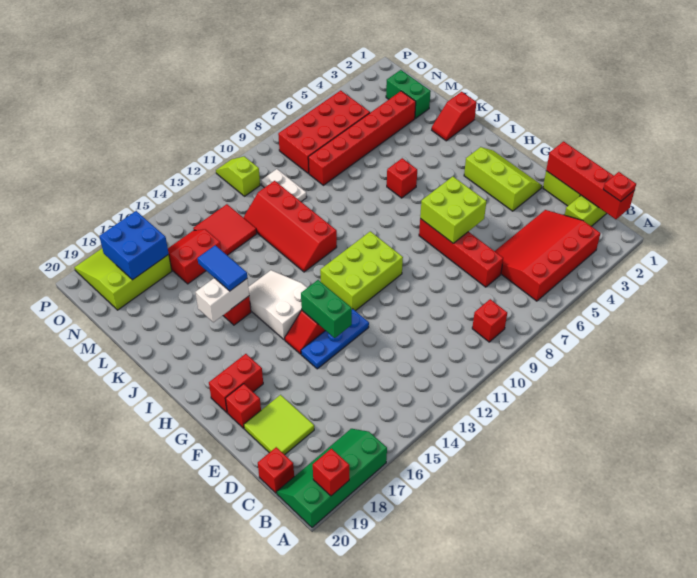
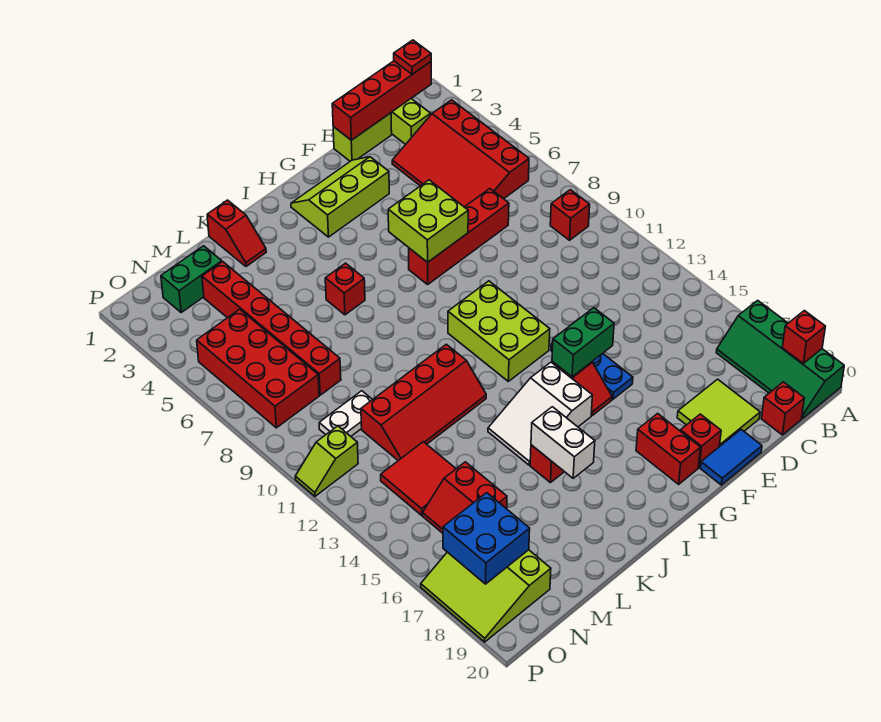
blue tile J16:K16 level 3 -> blue tile E20:F20 level 1

